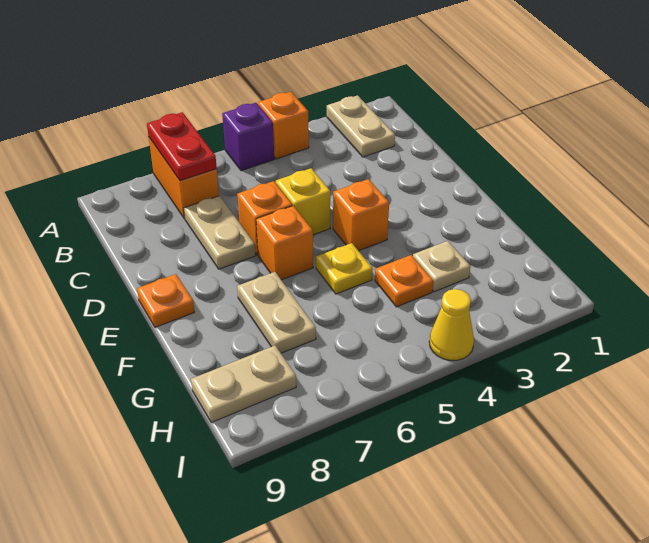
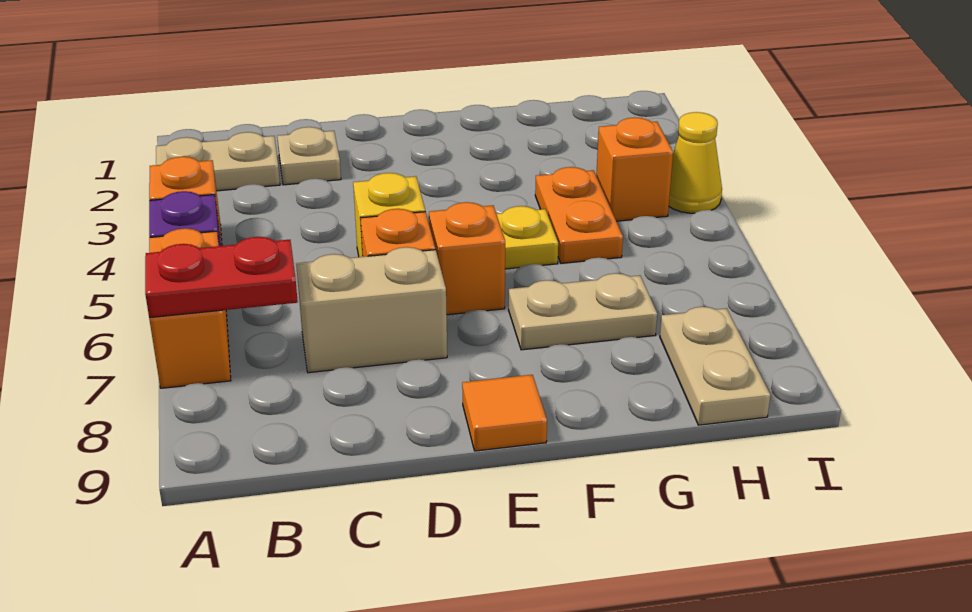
orange brick A7:B7 level 1 -> orange brick A6:A7 level 1
tan plate C7:D7 level 1 -> tan brick C7:D7 level 1
orange brick E4 level 1 -> orange brick H4 level 1
orange plate E9 level 1 -> orange tile E9 level 1
tan plate G3 level 1 -> tan plate C2 level 1
orange plate G4 level 1 -> orange plate G4:G5 level 1

